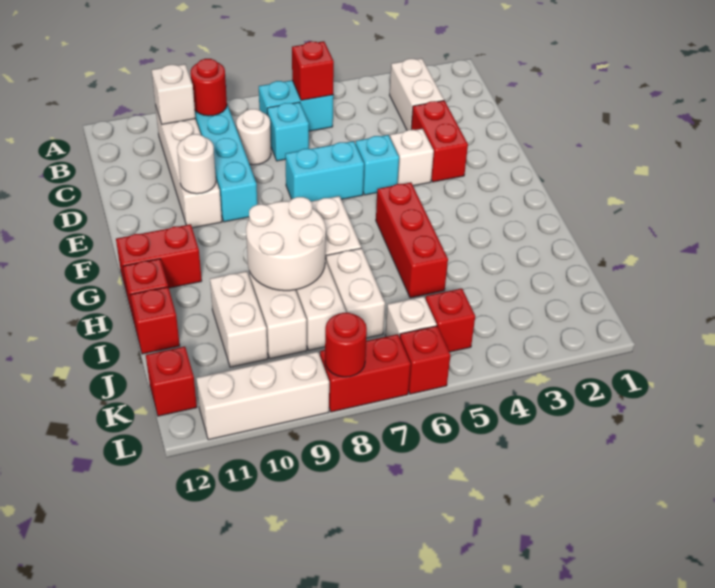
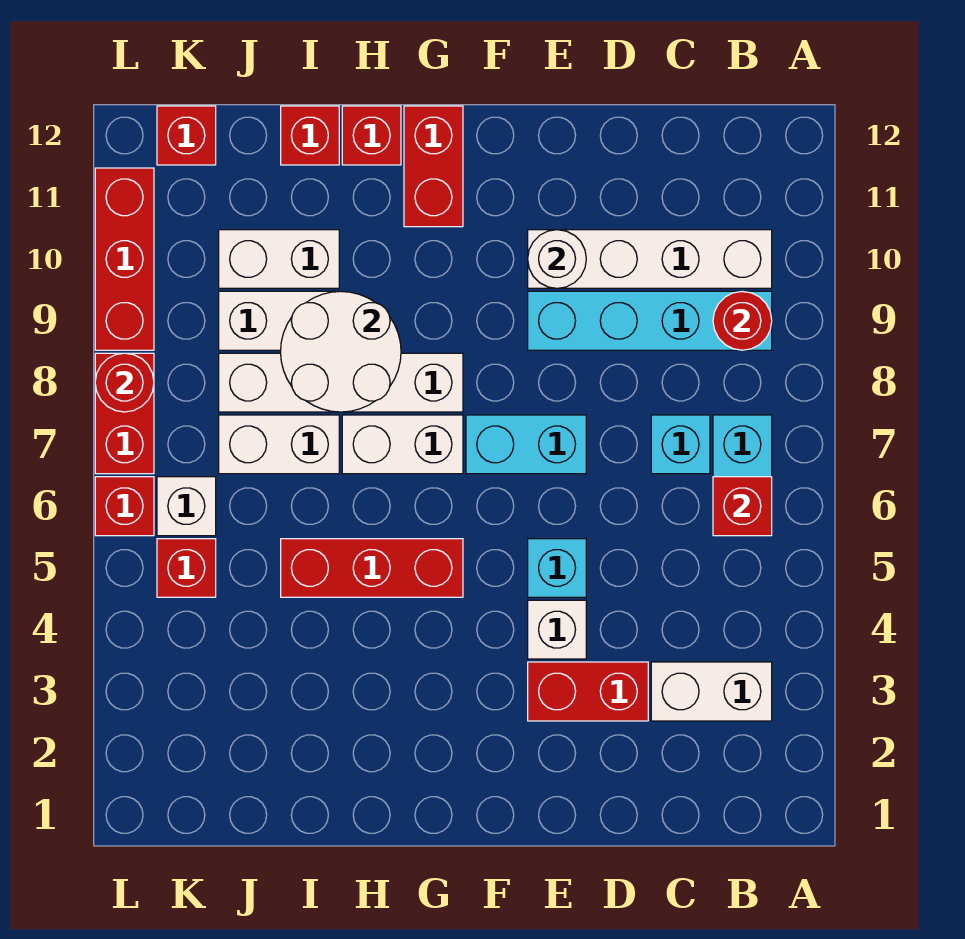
white brick B10 level 2 -> none
white round brick C8 level 1 -> none
cyan brick E6:E7 level 1 -> cyan brick E7:F7 level 1
white brick L9:L11 level 1 -> red brick L9:L11 level 1

